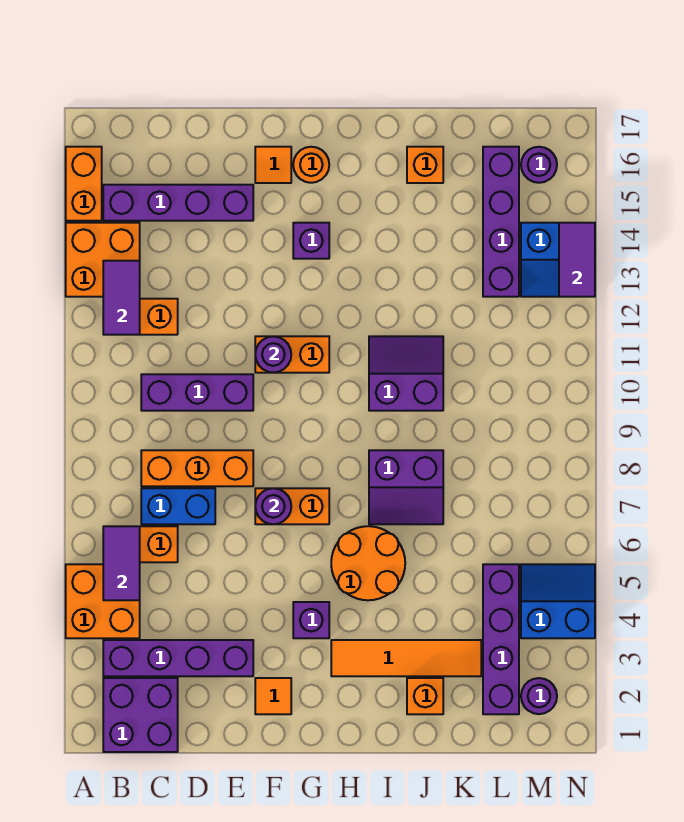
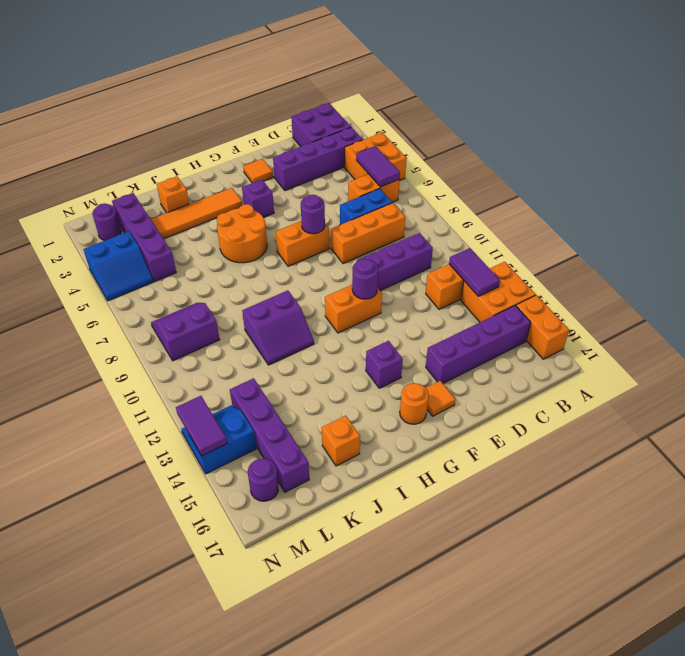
purple slope I7:J8 level 1 top 8 -> purple slope L8:M9 level 1 top 9

